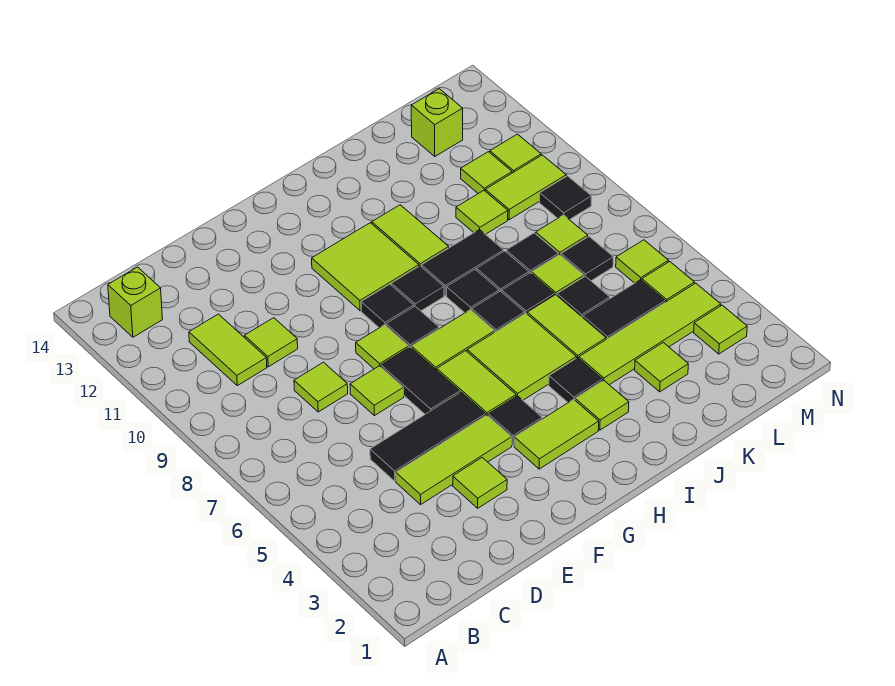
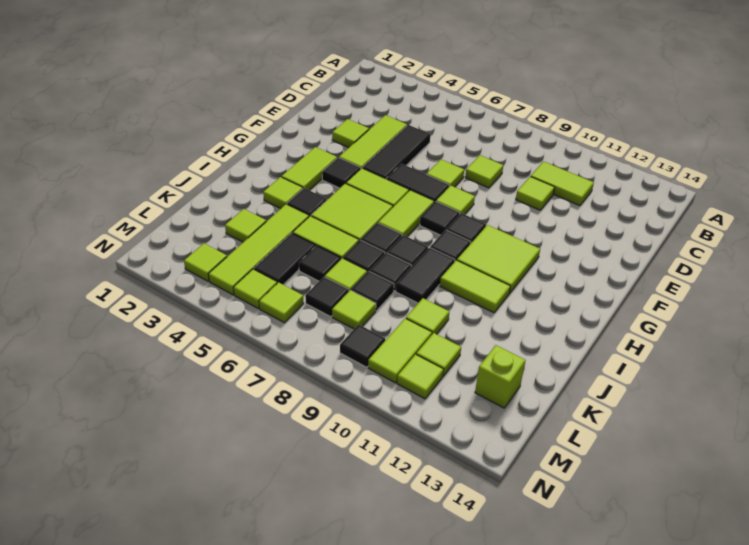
lime brick B13 level 1 -> none

